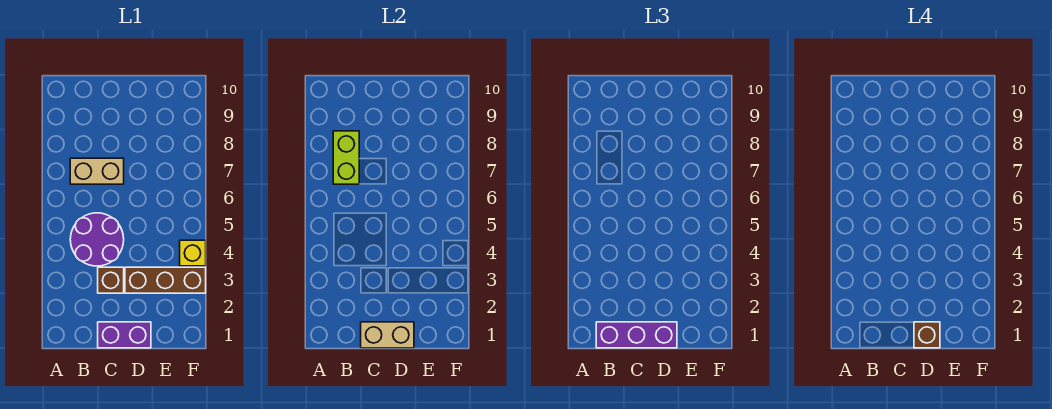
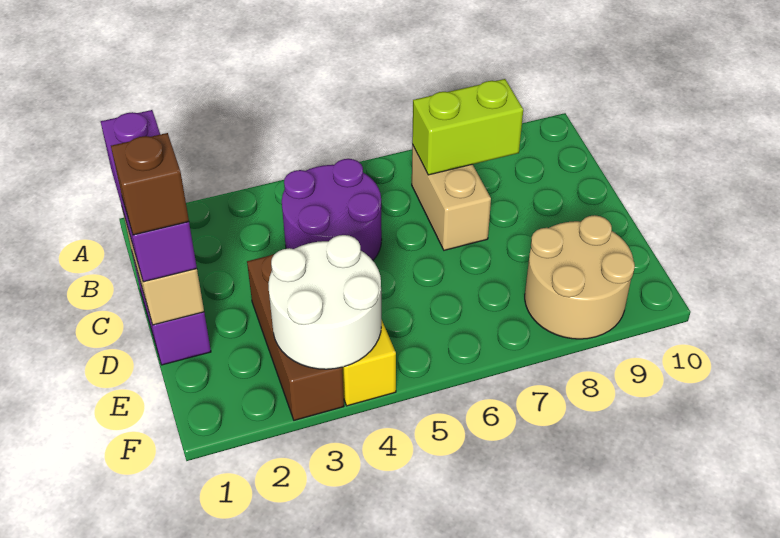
brown brick C3 level 1 -> none
none -> white round brick E3:F4 level 2
none -> tan round brick E8:F9 level 1

